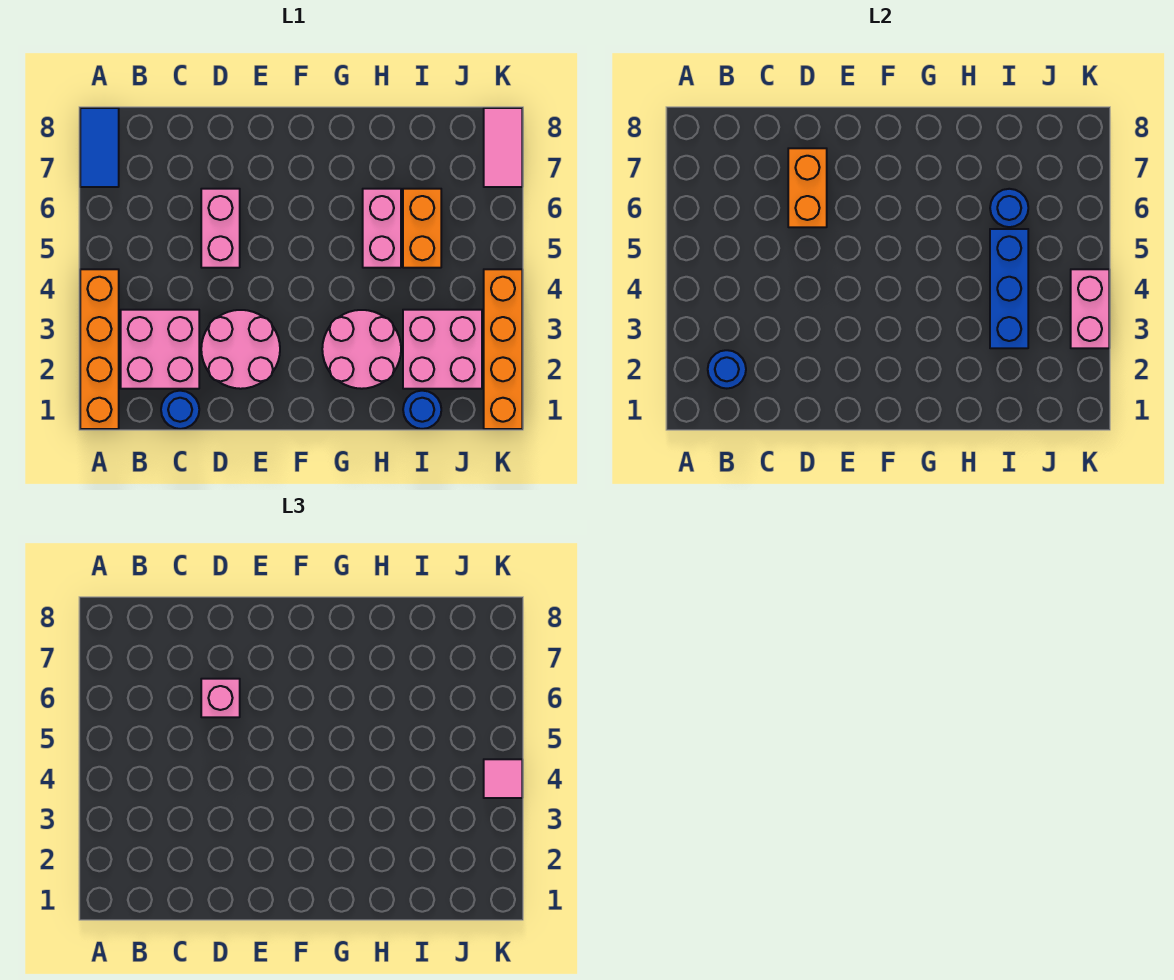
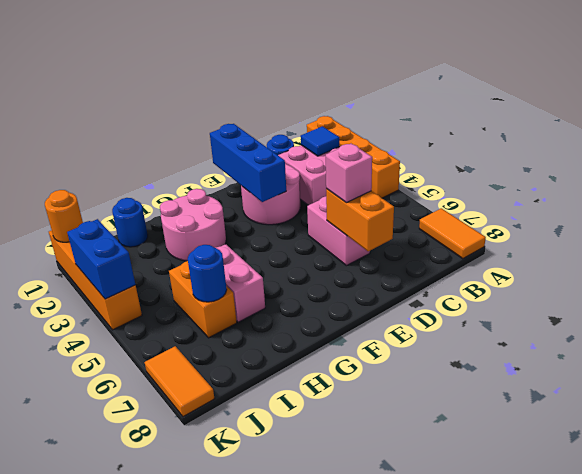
blue tile A7:A8 level 1 -> orange tile A7:A8 level 1
blue round brick B2 level 2 -> blue tile B2 level 2
pink brick I2:J3 level 1 -> none
blue brick I3:I5 level 2 -> blue brick E1:E3 level 2
none -> orange round brick K1 level 2
pink brick K3:K4 level 2 -> blue brick K3:K4 level 2
pink tile K4 level 3 -> none
pink tile K7:K8 level 1 -> orange tile K7:K8 level 1

